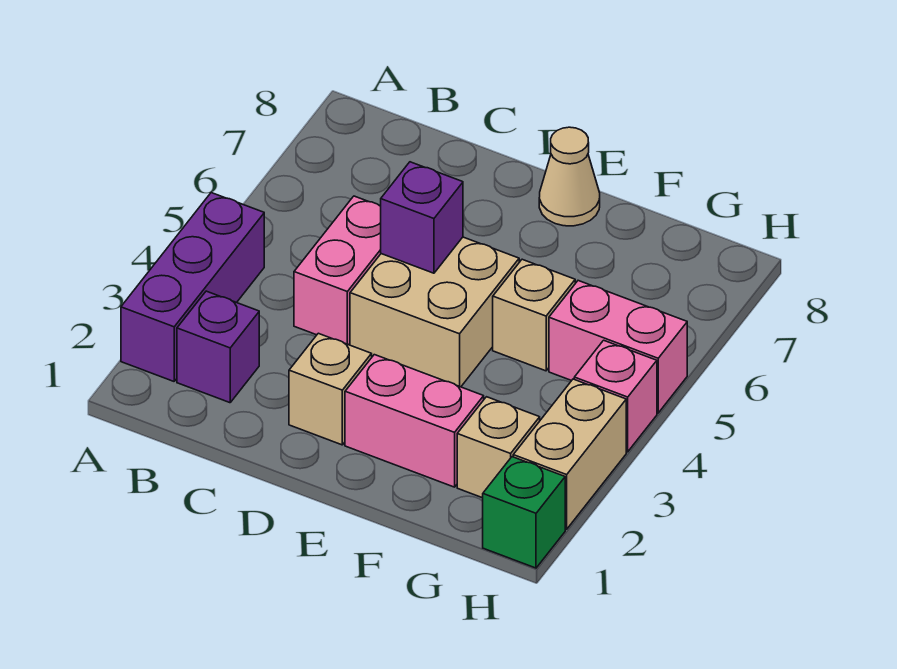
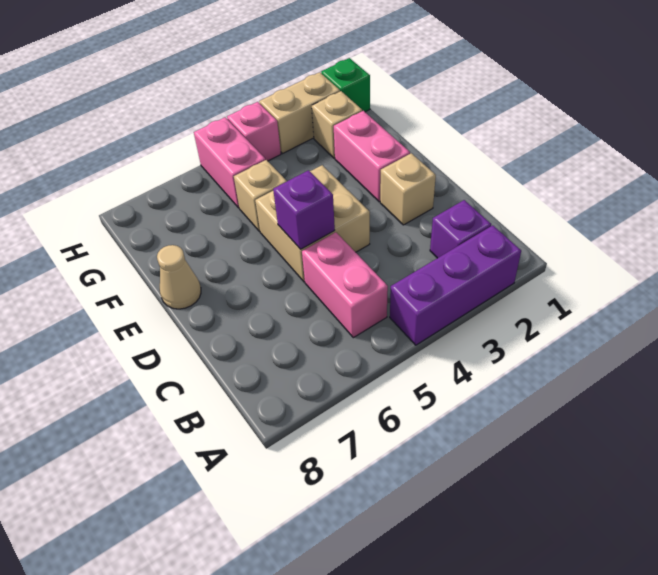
pink brick C4:C5 level 1 -> pink brick B5:C5 level 1

